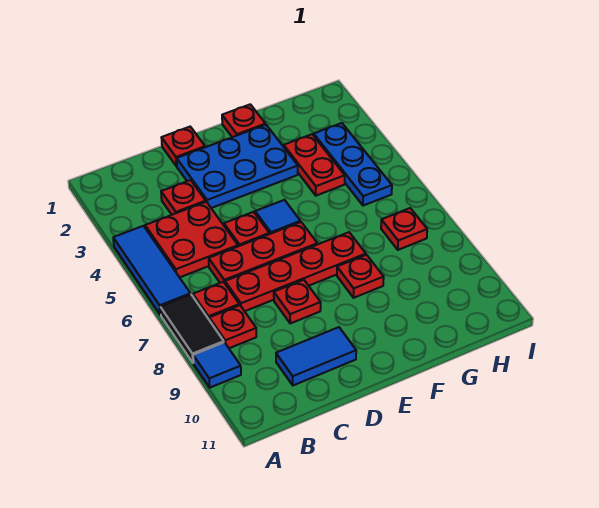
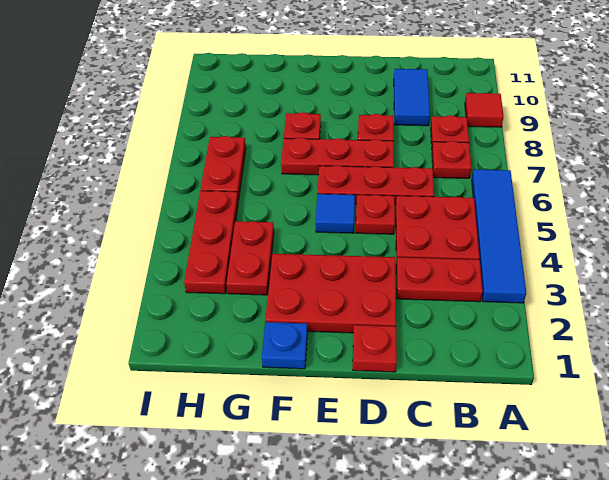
blue tile A4:A6 level 1 -> blue tile A3:A6 level 1
black tile A7:A8 level 1 -> none
blue tile A9 level 1 -> red tile A9 level 1
red plate C3 level 1 -> red plate B3:C3 level 1
red plate C7:F7 level 1 -> red plate D7:F7 level 1
blue tile C10:D10 level 1 -> blue tile C9:C10 level 1
blue plate D2:F3 level 1 -> red plate D2:F3 level 1
red plate F1 level 1 -> blue plate F1 level 1
blue plate H3:H5 level 1 -> red plate H3:H5 level 1
red plate H7 level 1 -> red plate H6:H7 level 1

